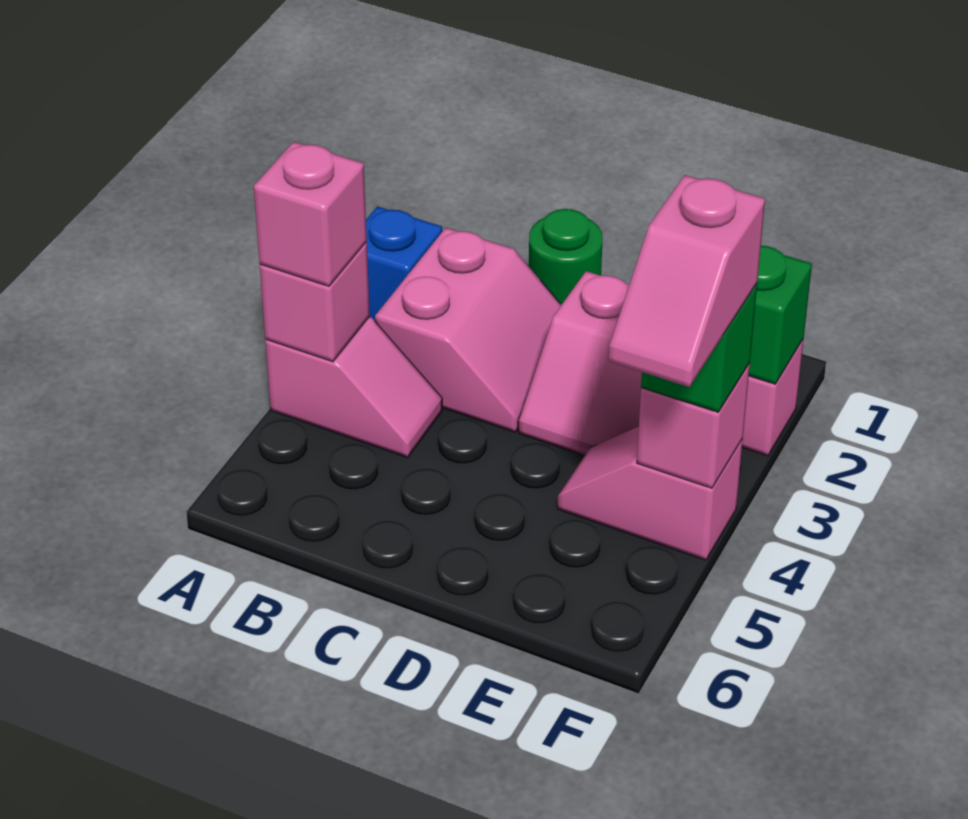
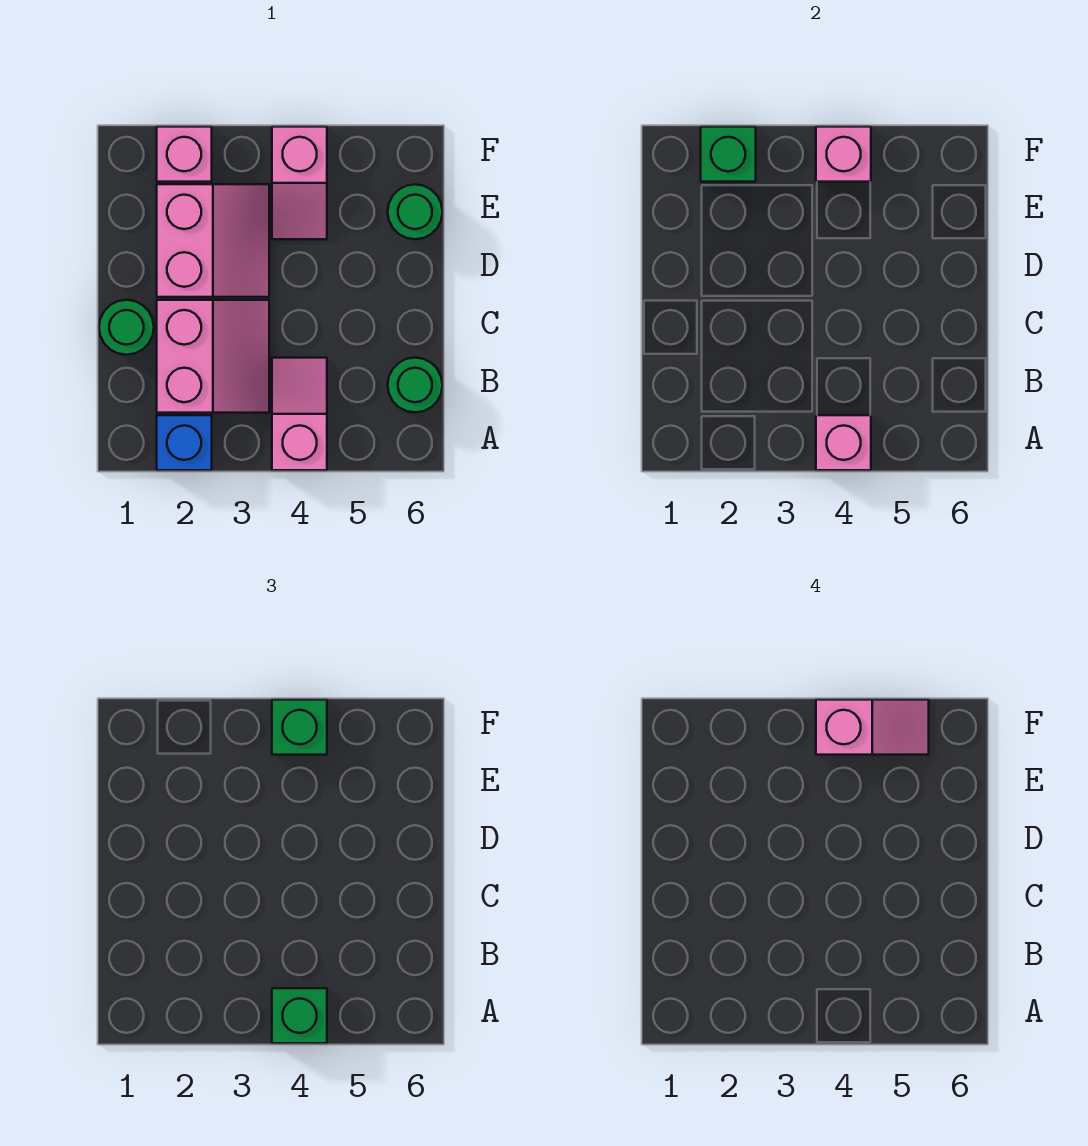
pink brick A4 level 3 -> green brick A4 level 3
pink slope B2:C3 level 1 top B -> pink slope B2:C3 level 1 top 2
none -> green round brick B6 level 1
none -> green round brick E6 level 1

